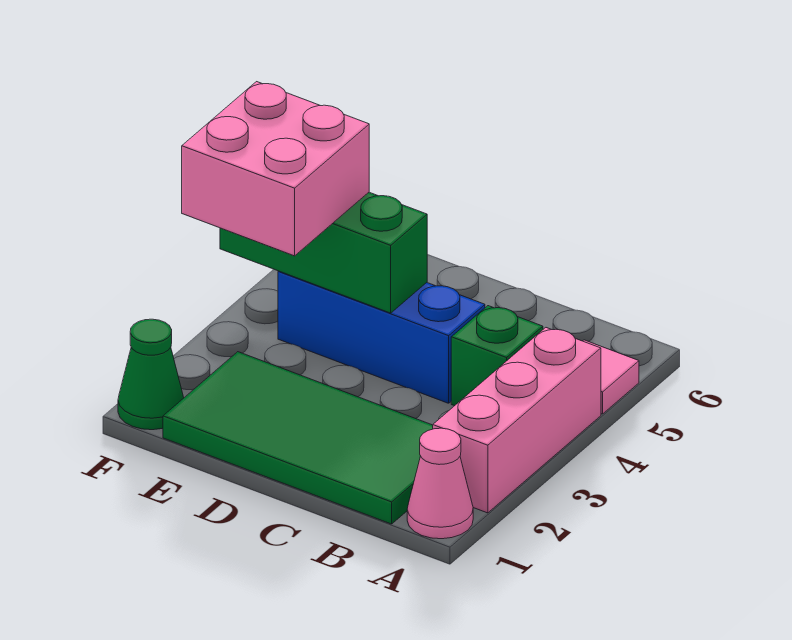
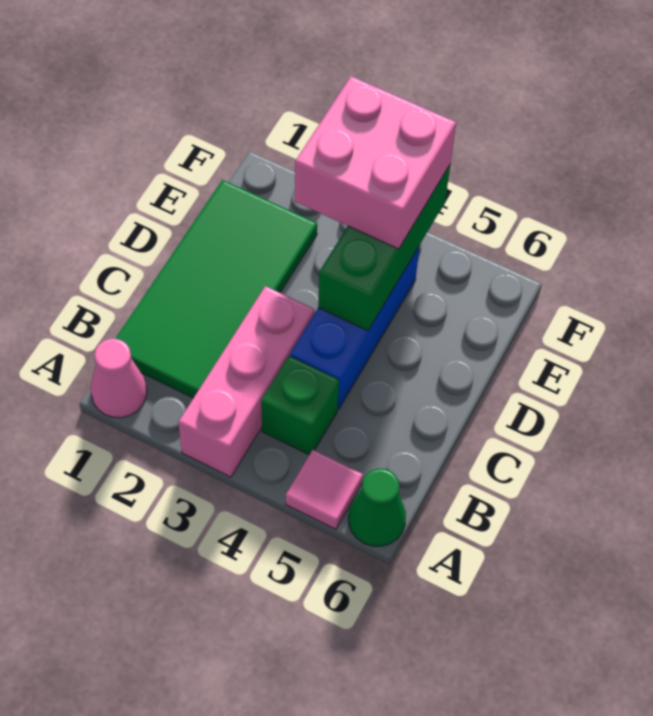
pink brick A2:A4 level 1 -> pink brick A3:C3 level 1
green cone F1 level 1 -> green cone A6 level 1

